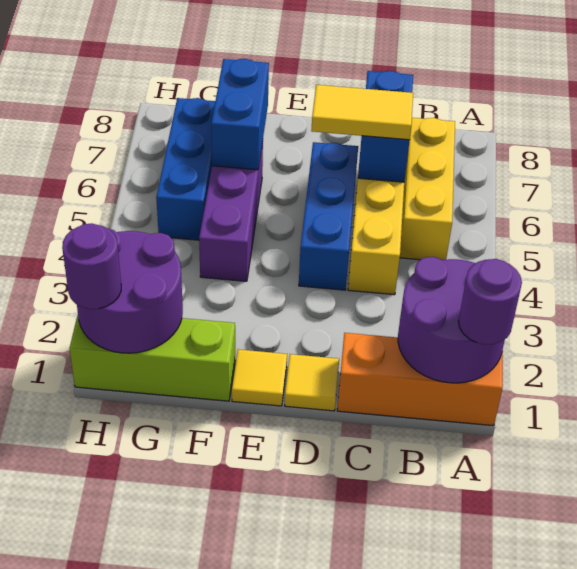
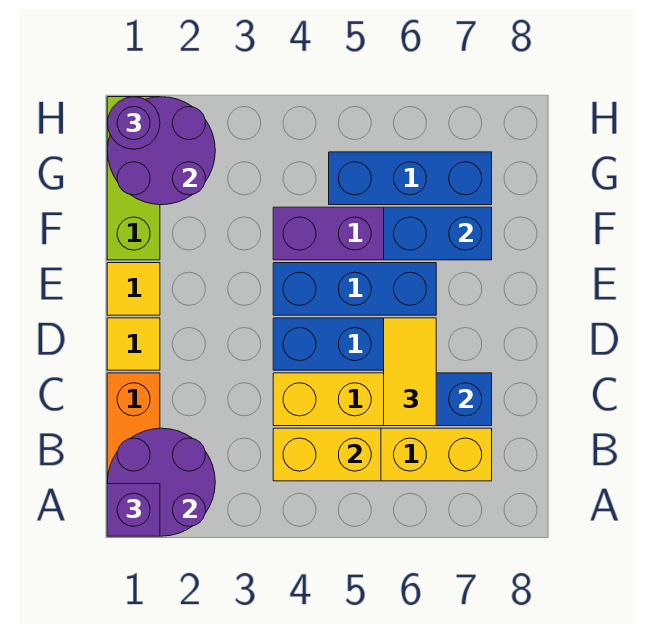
purple round brick A1 level 3 -> purple brick A1 level 3
none -> yellow brick B4:B5 level 2
none -> blue brick E4:E6 level 1

